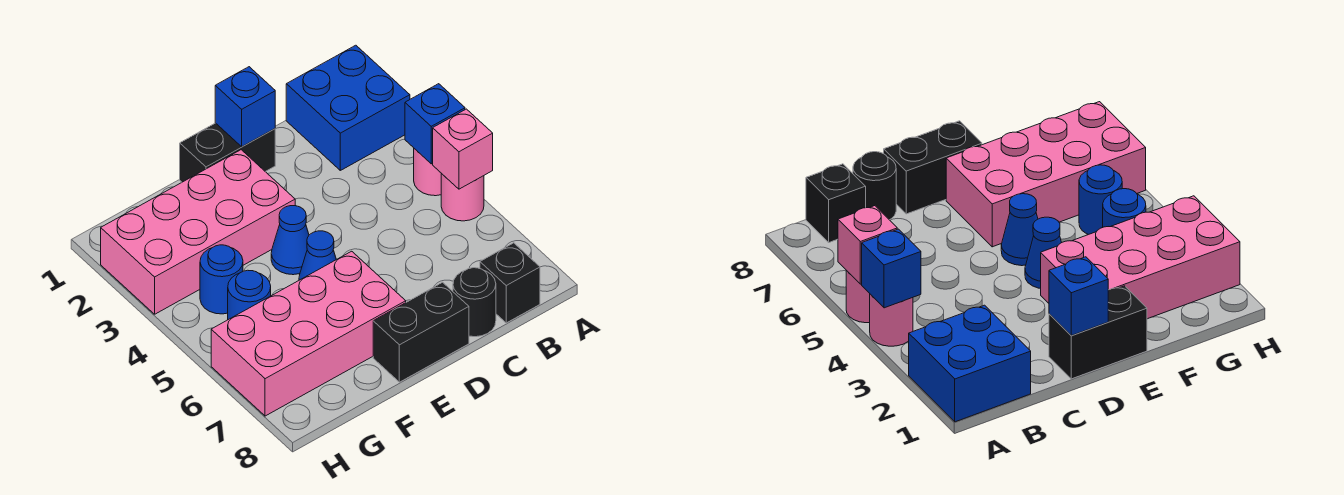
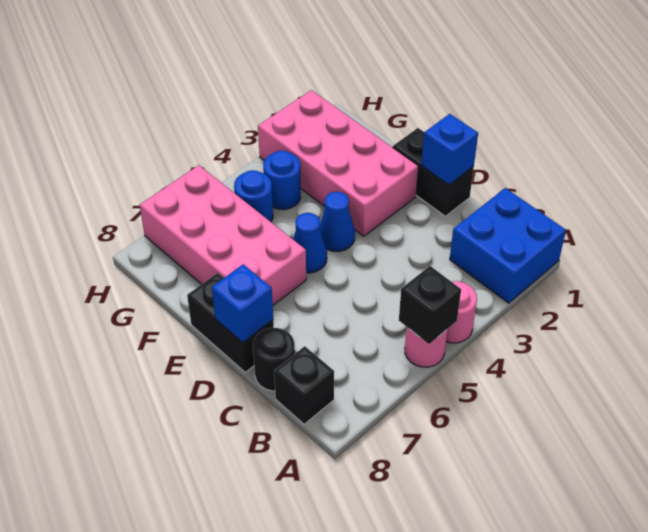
blue brick A4 level 2 -> blue brick D8 level 2
pink brick A5 level 2 -> black brick A5 level 2

